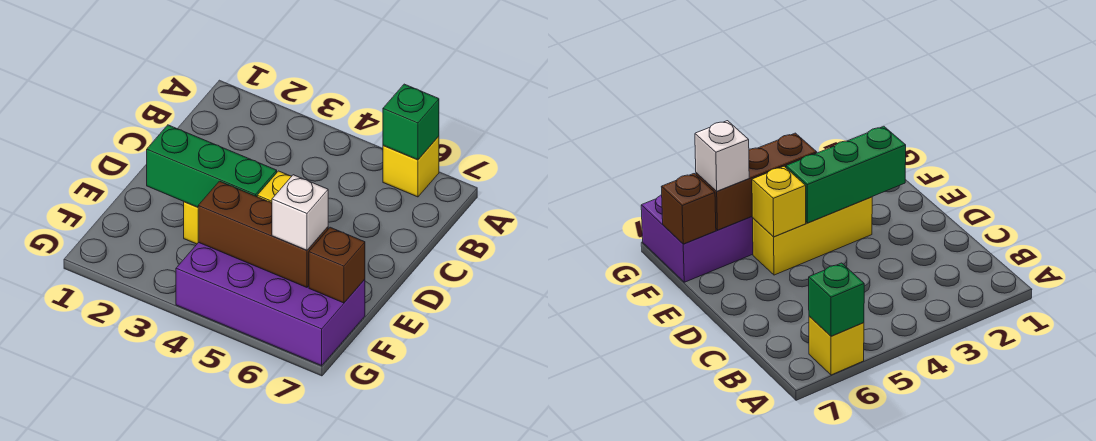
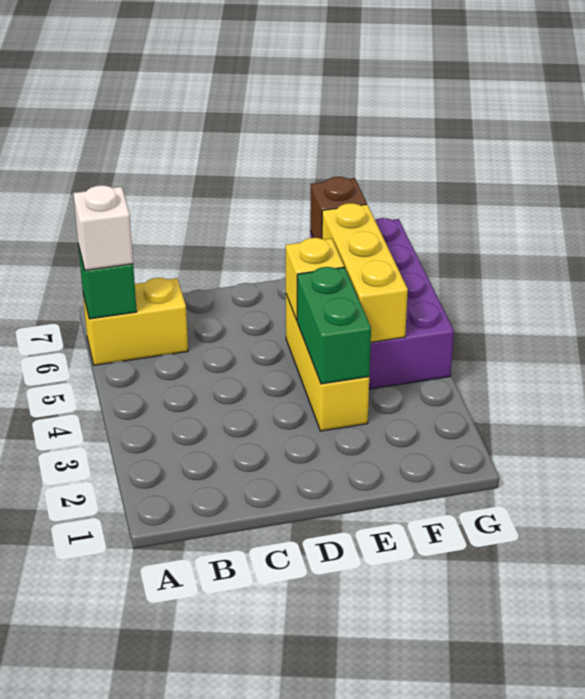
yellow brick A6 level 1 -> yellow brick A6:B6 level 1
green brick E2:E4 level 2 -> green brick E3:E4 level 2
brown brick F4:F6 level 2 -> yellow brick F4:F6 level 2
white brick F6 level 3 -> white brick A6 level 3

